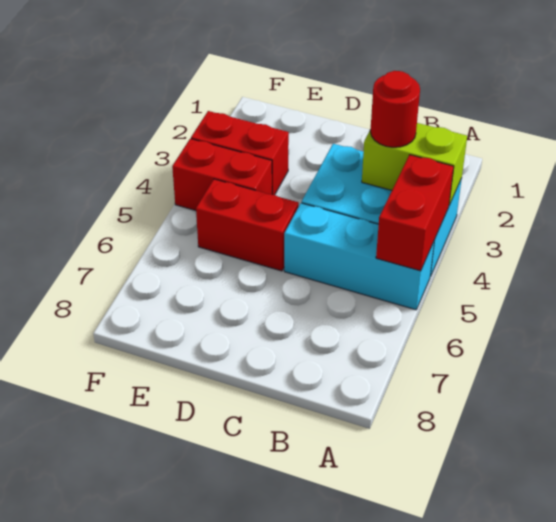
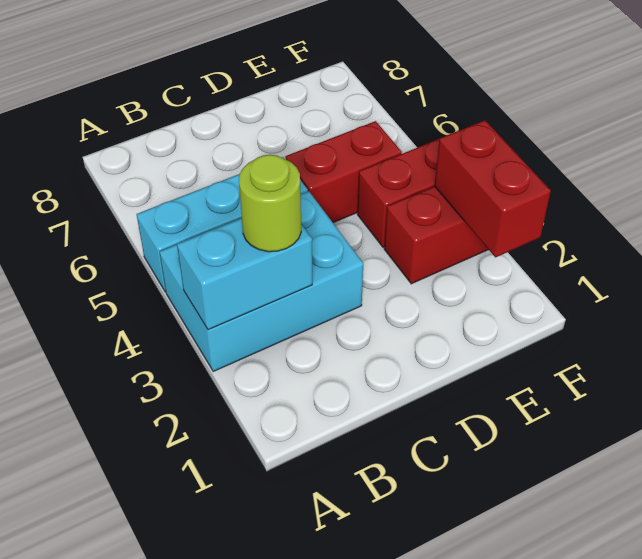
lime brick A3:B3 level 2 -> cyan brick A3:B3 level 2
red brick A4:A5 level 2 -> red brick F2:F3 level 2
red round brick B3 level 3 -> lime round brick B3 level 3

